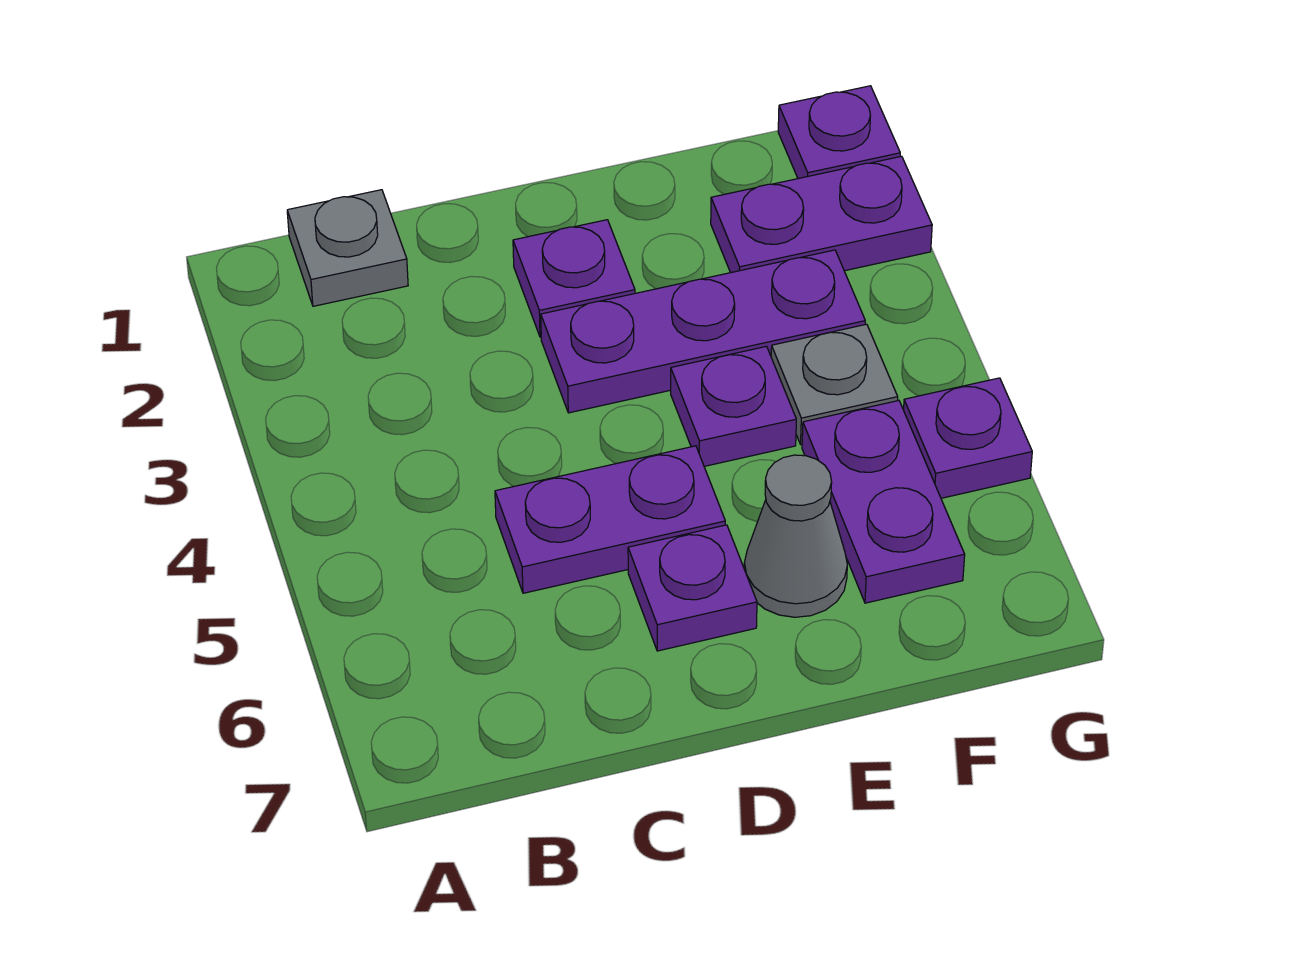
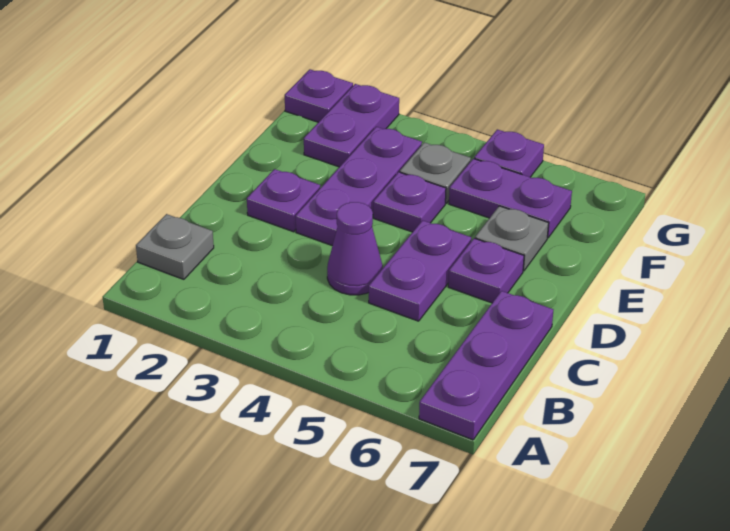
none -> purple plate A7:C7 level 1
none -> purple cone C4 level 1
grey cone E6 level 1 -> grey plate E6 level 1

